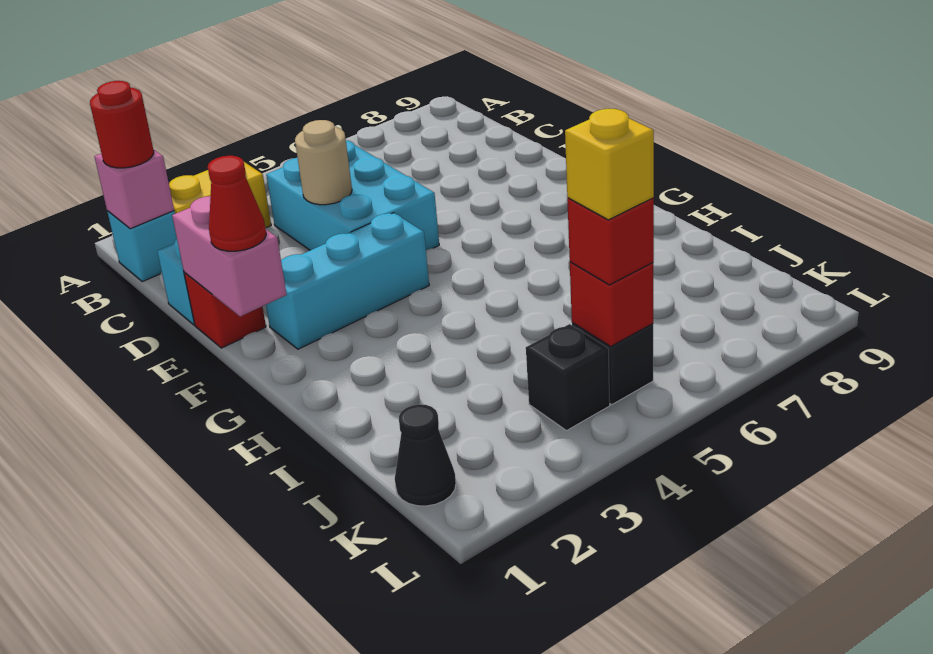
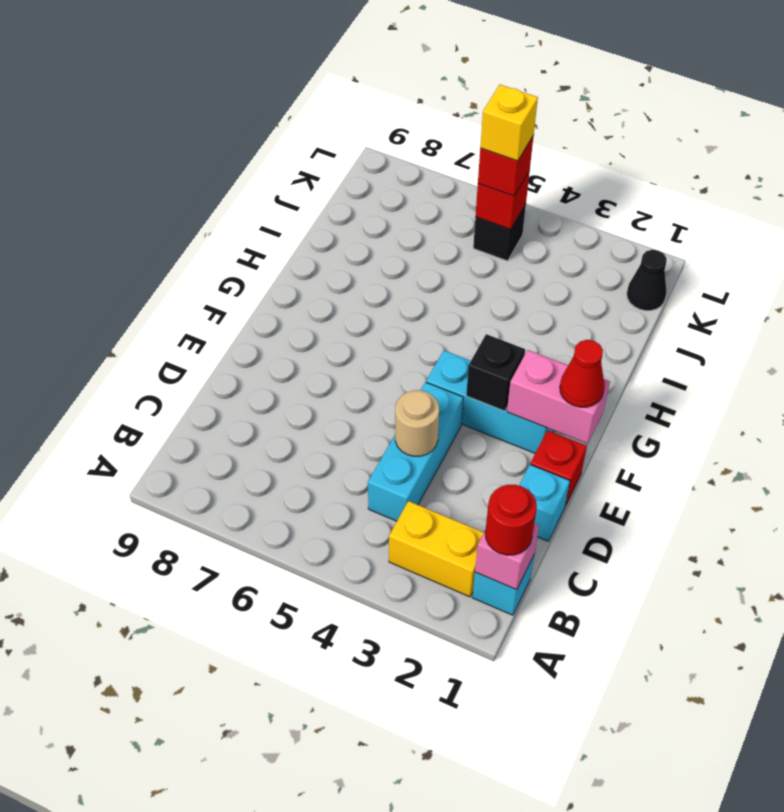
cyan brick C4:E5 level 1 -> cyan brick C4:E4 level 1
pink brick E1:F1 level 2 -> pink brick F1:F2 level 2
black brick K4 level 1 -> black brick F3 level 2

